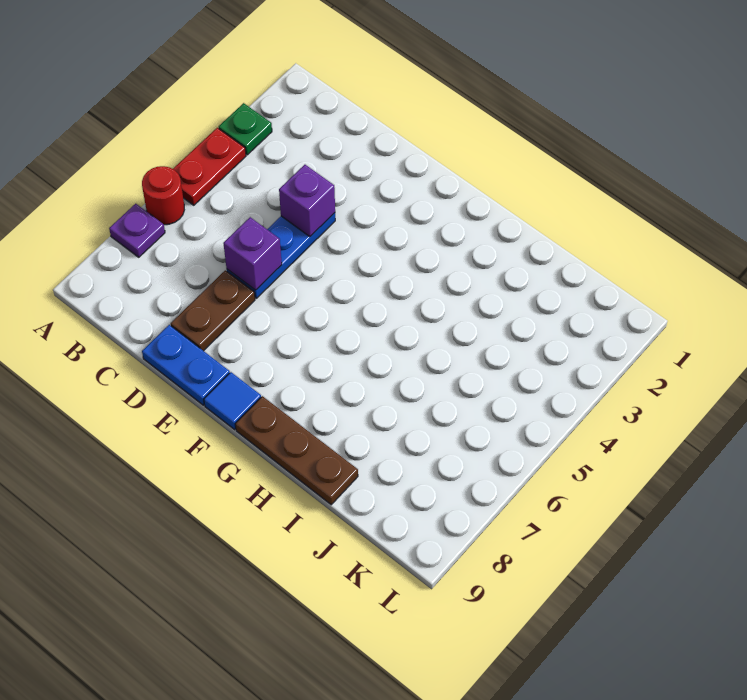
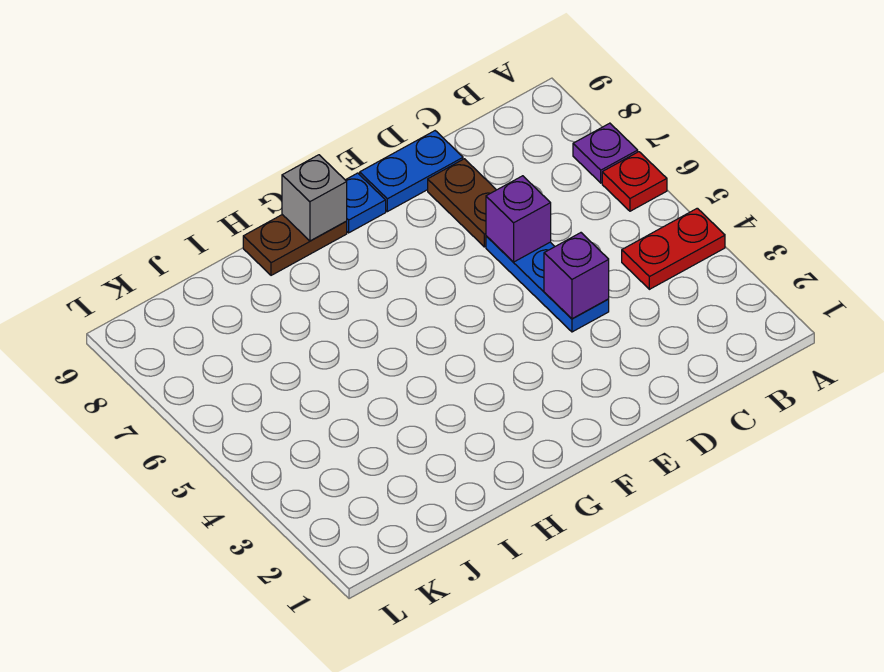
green plate A3 level 1 -> none
red plate A4:A5 level 1 -> red plate A4:B4 level 1
red round brick A6 level 1 -> red plate A6 level 1
blue tile F9 level 1 -> blue plate F9 level 1
brown plate G9:I9 level 1 -> brown plate G9:H9 level 1
none -> grey brick G9 level 2

